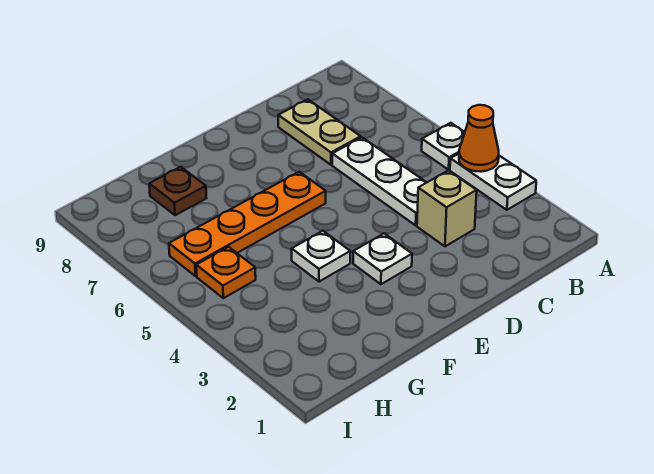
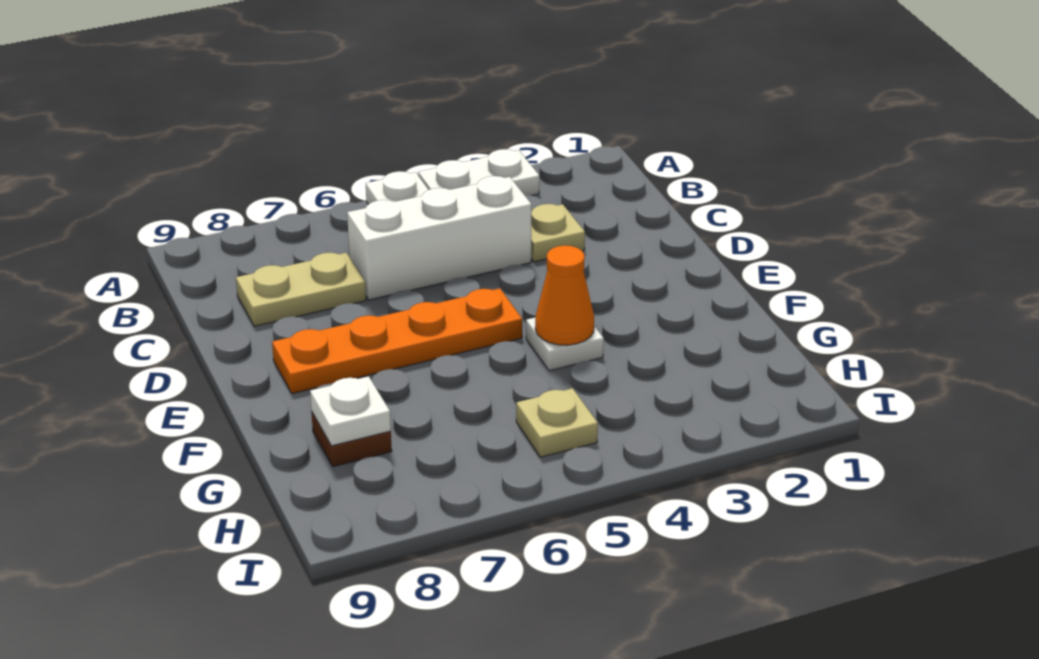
orange cone A4 level 2 -> orange cone F4 level 2
tan brick C3 level 1 -> tan plate C3 level 1
white plate C4:C6 level 1 -> white brick C4:C6 level 1
white plate E3 level 1 -> white plate G8 level 2
orange plate E6:H6 level 1 -> orange plate E5:E8 level 1
orange plate H5 level 1 -> tan plate H5 level 1

